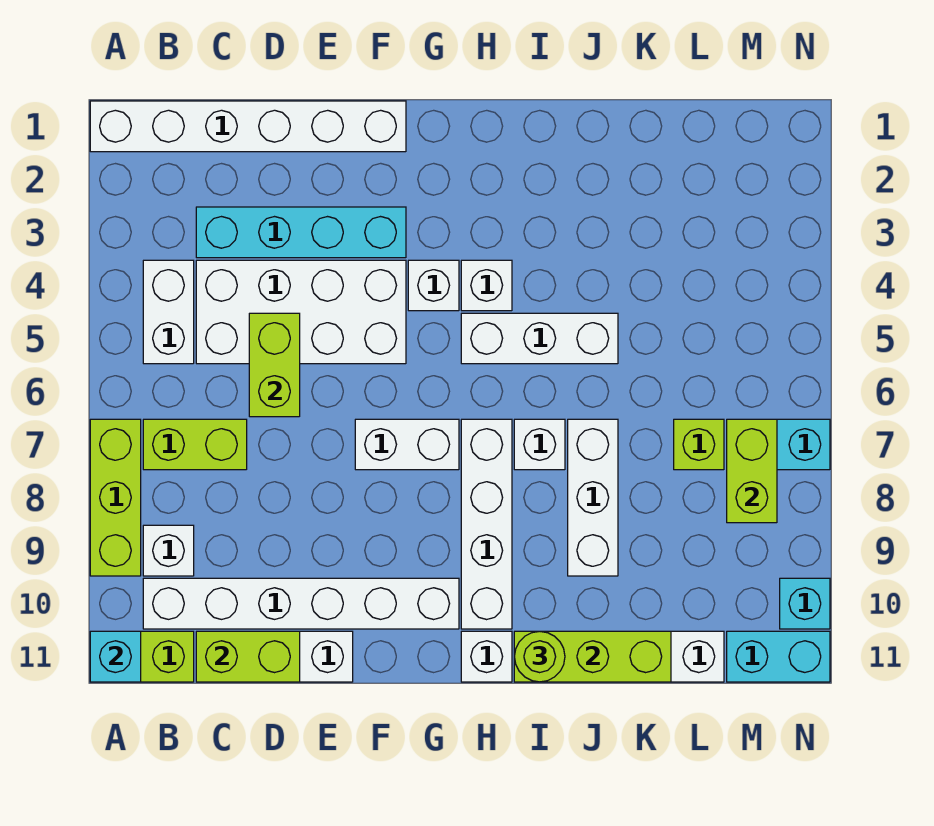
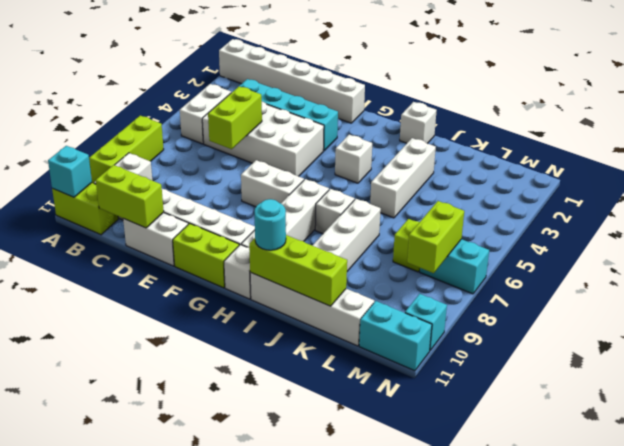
lime brick B7:C7 level 1 -> lime brick F11:G11 level 1
white brick G4 level 1 -> white brick I1 level 1
white brick H5:J5 level 1 -> white brick J3:J5 level 1
lime round brick I11 level 3 -> cyan round brick I11 level 3

